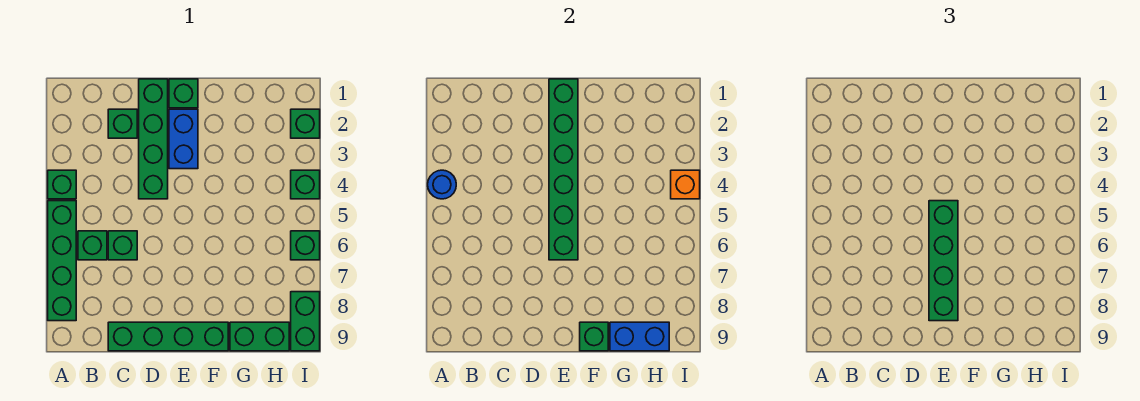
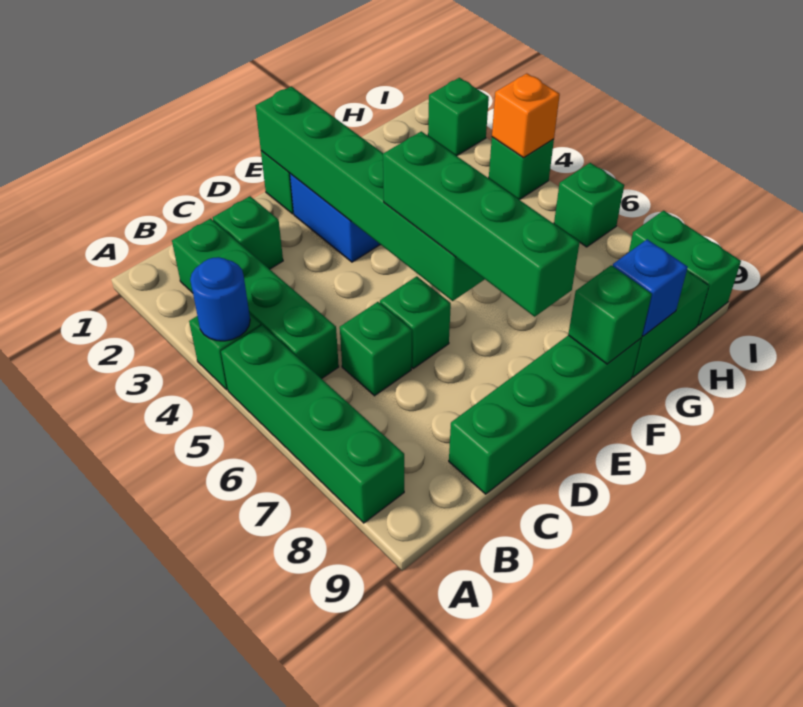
green brick B6 level 1 -> green brick D6 level 1
green brick D1:D4 level 1 -> green brick B2:B5 level 1
blue brick G9:H9 level 2 -> blue brick G9 level 2

